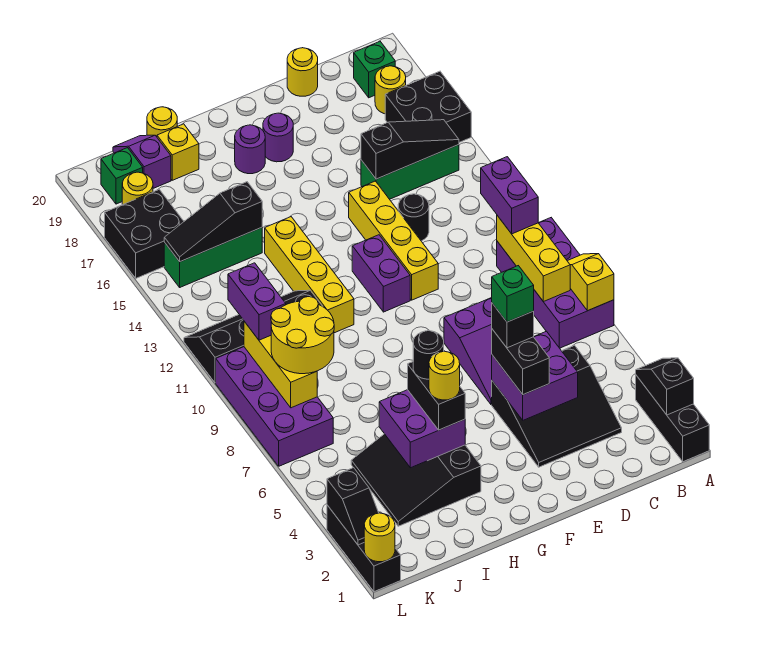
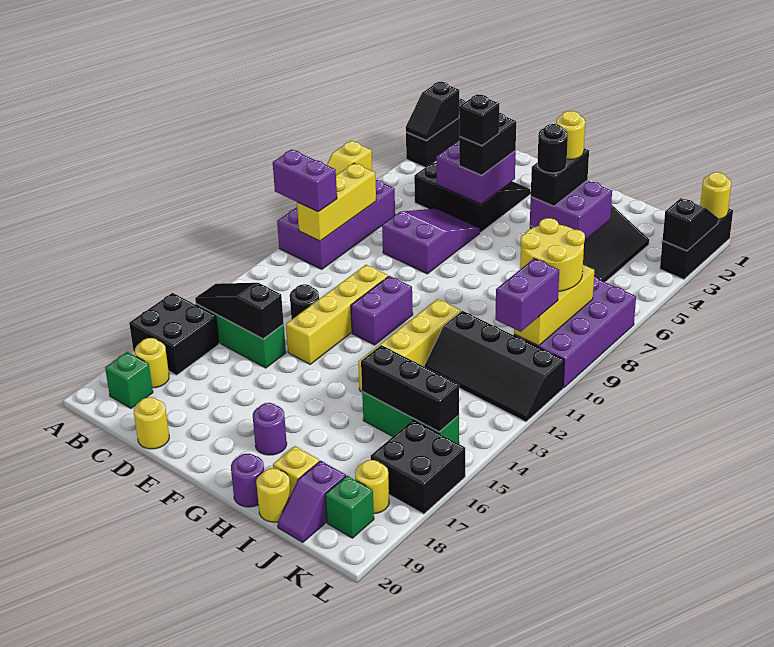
purple brick B10:B11 level 3 -> purple brick A10:B10 level 3
green brick E5 level 5 -> none
purple round brick F18 level 1 -> purple round brick H20 level 1
black slope I15:K15 level 2 top I -> black brick I15:K15 level 2

